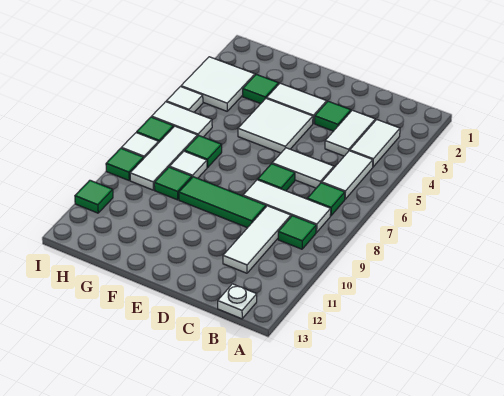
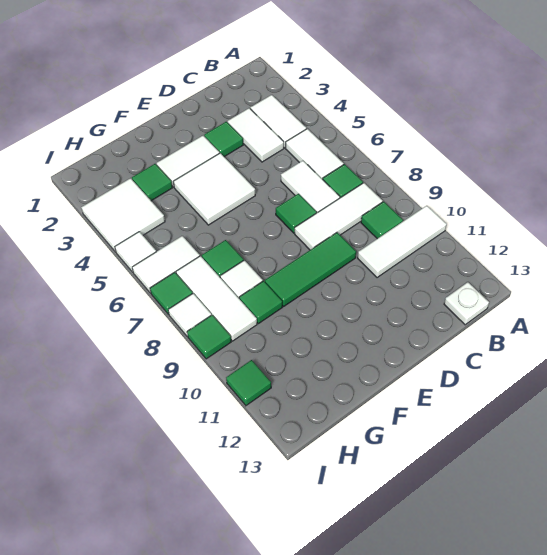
white tile C6:D6 level 1 -> white tile C6:C7 level 1
white tile C9:C11 level 1 -> white tile A10:C10 level 1

